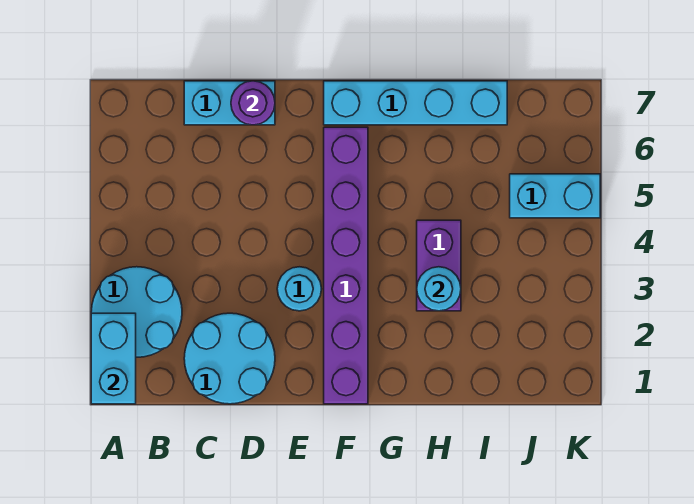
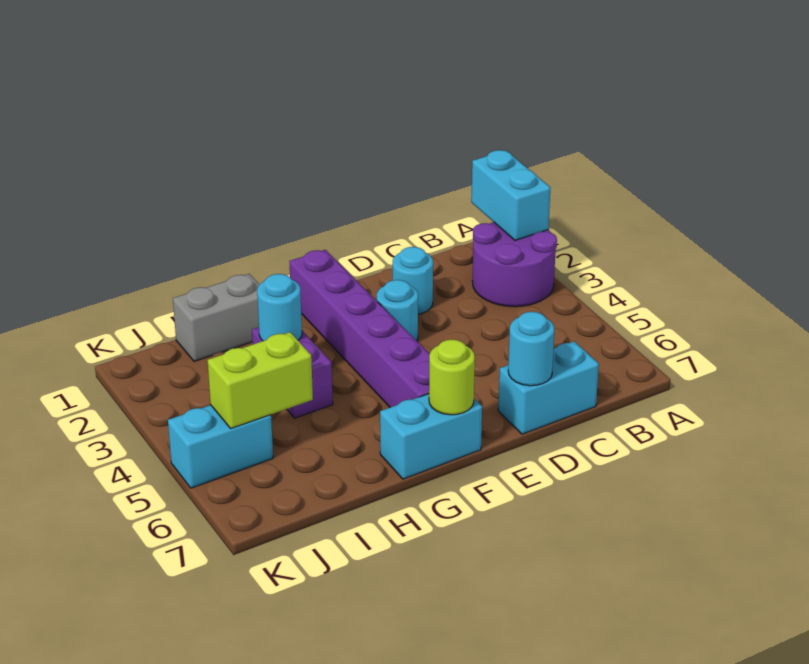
cyan round brick A2:B3 level 1 -> purple round brick A2:B3 level 1
cyan round brick C1:D2 level 1 -> cyan round brick D2 level 1
purple round brick D7 level 2 -> cyan round brick D7 level 2
cyan brick F7:I7 level 1 -> cyan brick F7:G7 level 1
none -> lime round brick F7 level 2
none -> grey brick H1:I1 level 1
none -> lime brick I5:J5 level 2

